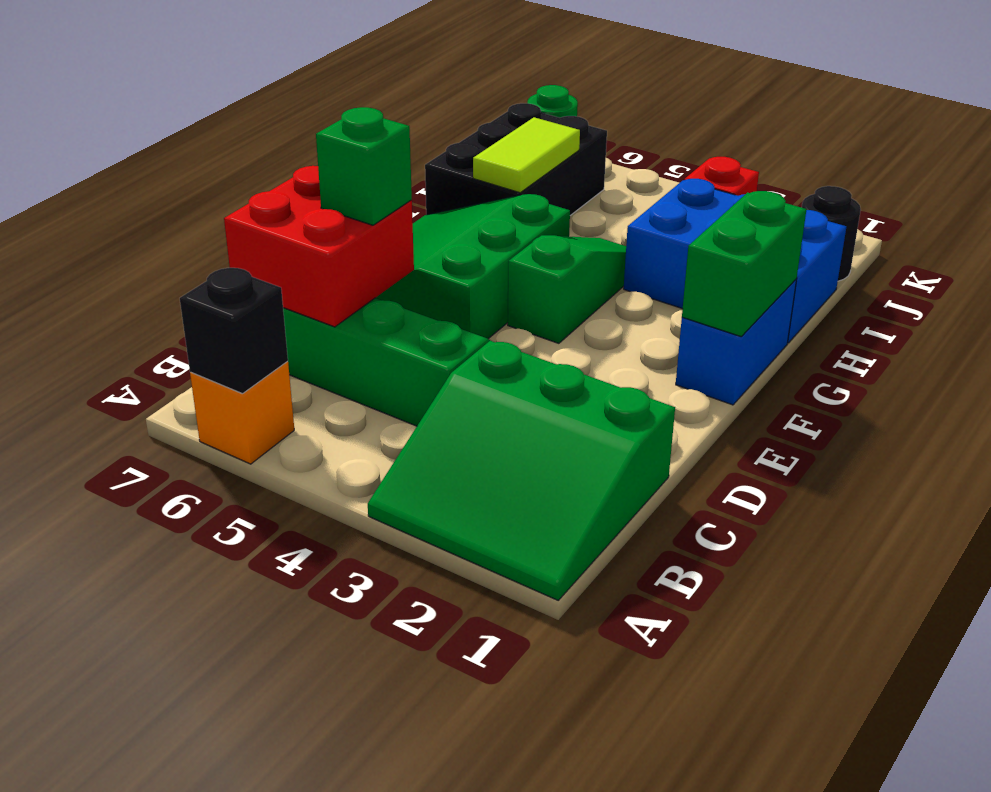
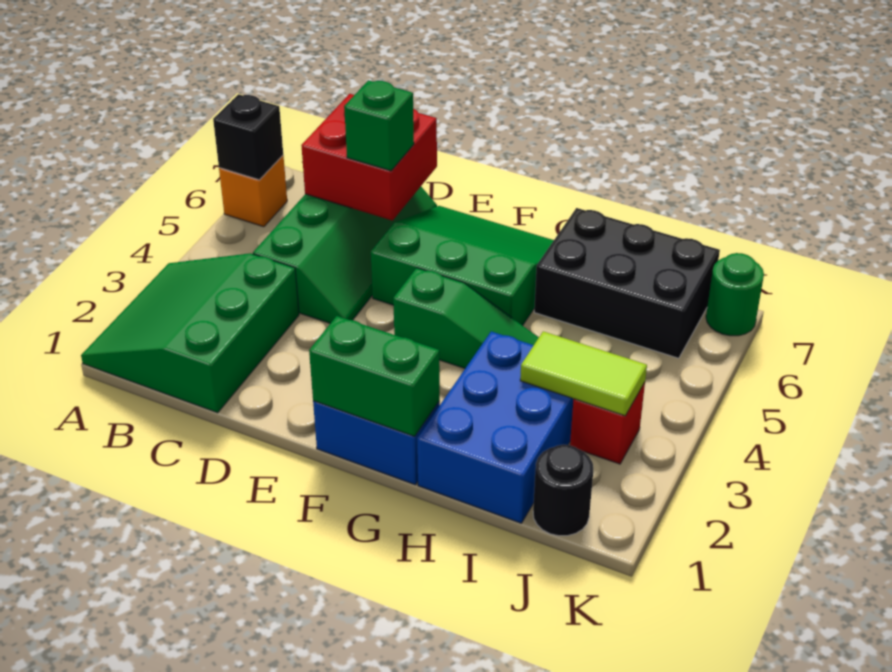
lime tile H6:I6 level 2 -> lime tile I3:J3 level 2

